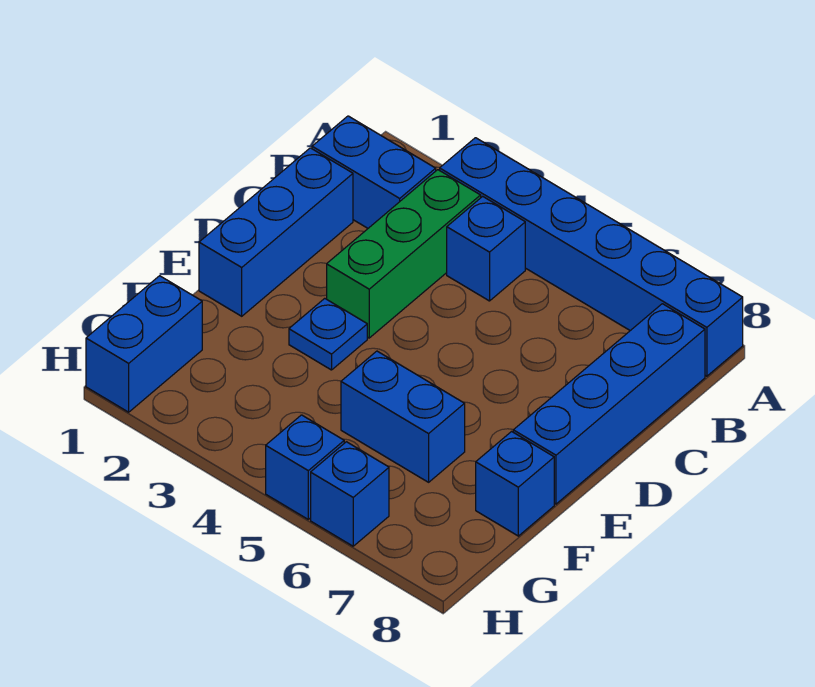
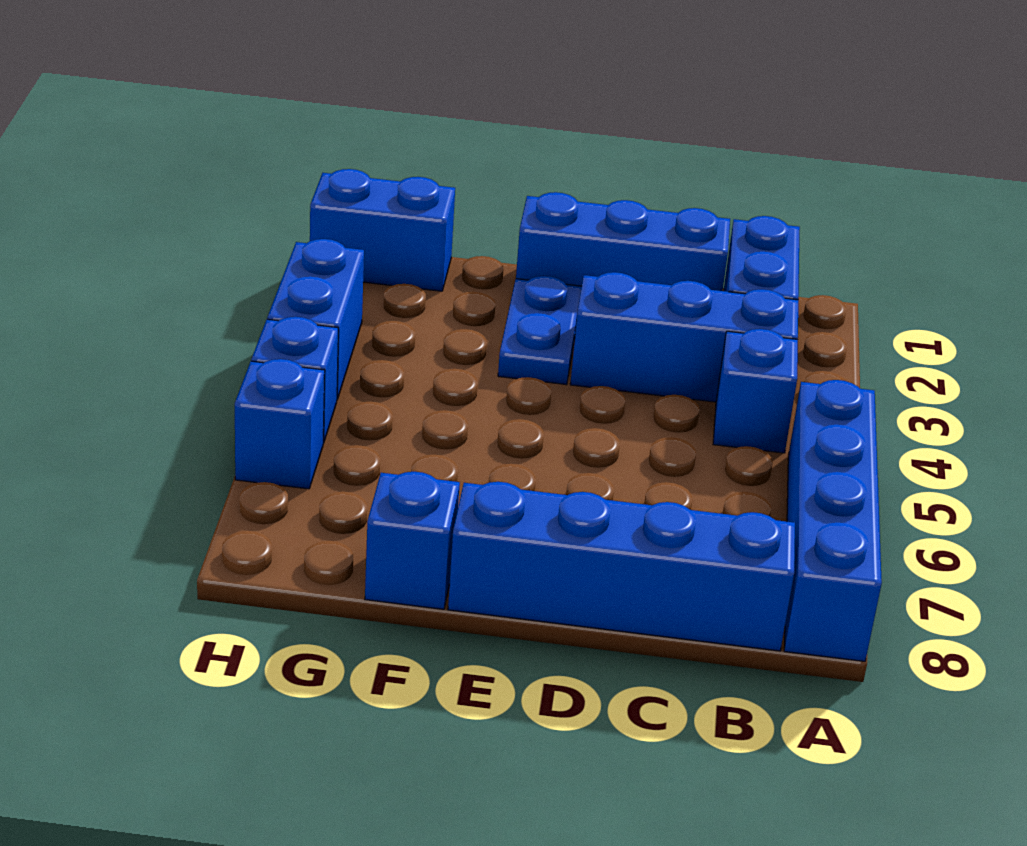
blue brick A3:A8 level 1 -> blue brick A5:A8 level 1
green brick B3:D3 level 1 -> blue brick B3:D3 level 1
blue plate E3 level 1 -> blue plate E2:E3 level 1
blue brick F5:F6 level 1 -> blue brick H3:H4 level 1

